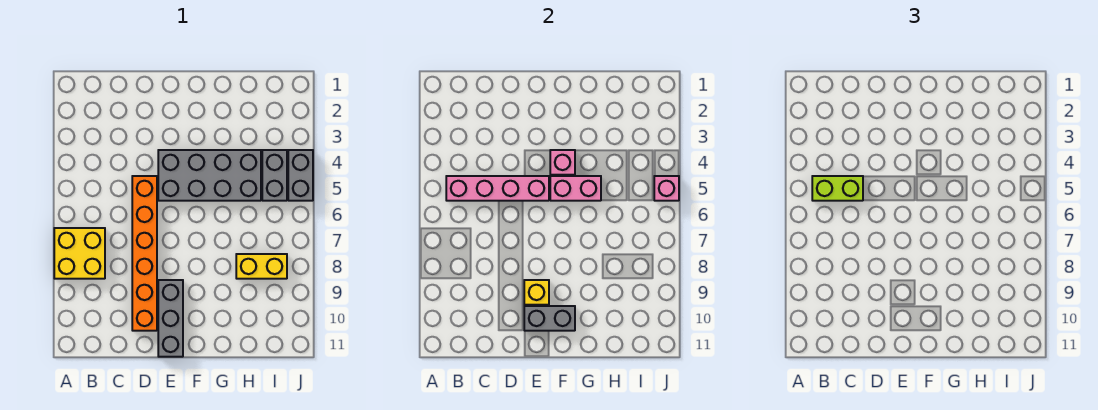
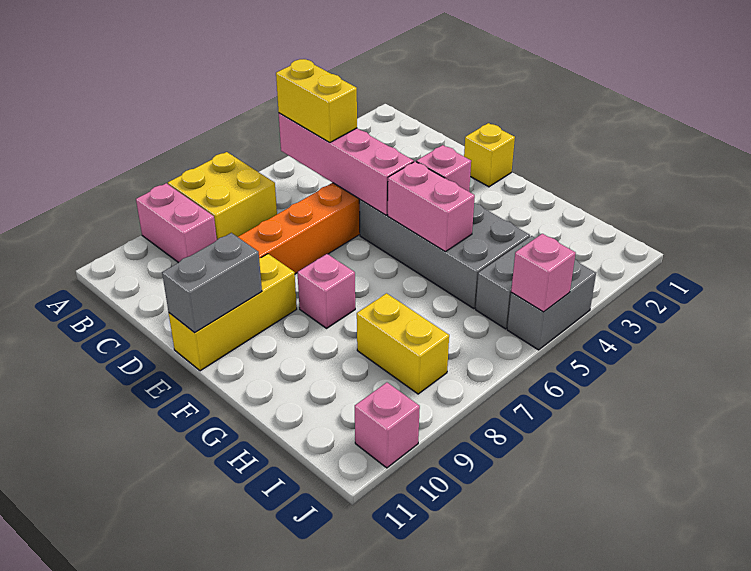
none -> pink brick A9:B9 level 1
lime brick B5:C5 level 3 -> yellow brick B5:C5 level 3
grey brick E9:E11 level 1 -> yellow brick E9:E11 level 1
yellow brick E9 level 2 -> yellow brick E1 level 1
grey brick E10:F10 level 2 -> grey brick E10:E11 level 2
none -> pink brick F8 level 1
none -> pink brick J10 level 1

